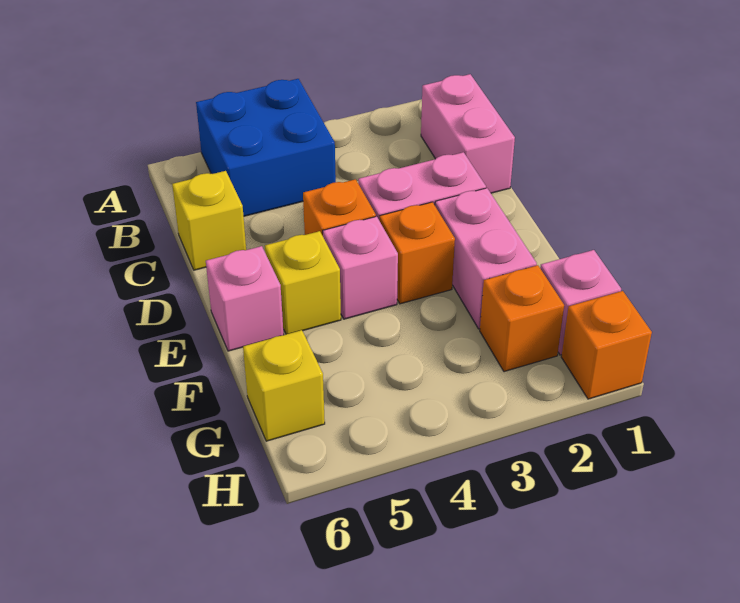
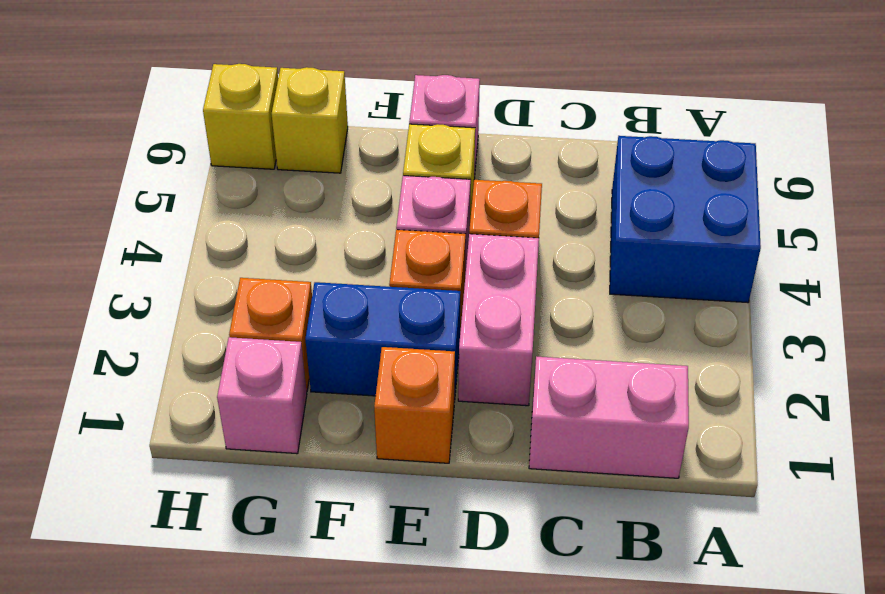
yellow brick C6 level 1 -> yellow brick H6 level 1
pink brick E2:F2 level 1 -> blue brick E2:F2 level 1
orange brick H1 level 1 -> orange brick E1 level 1

